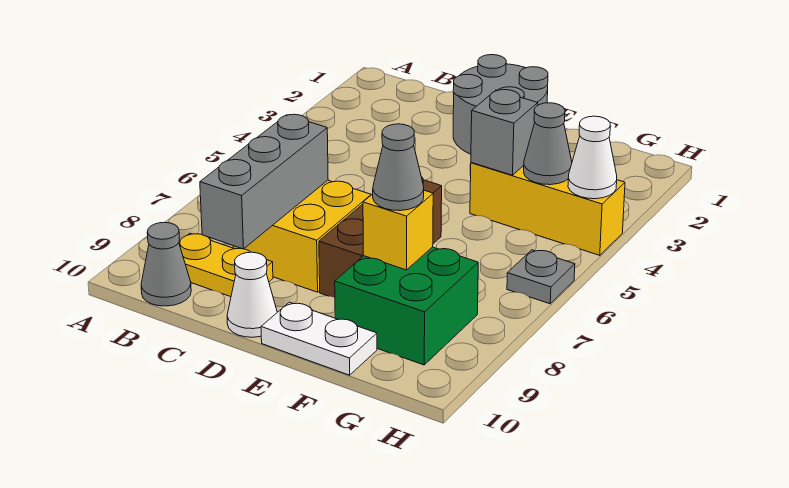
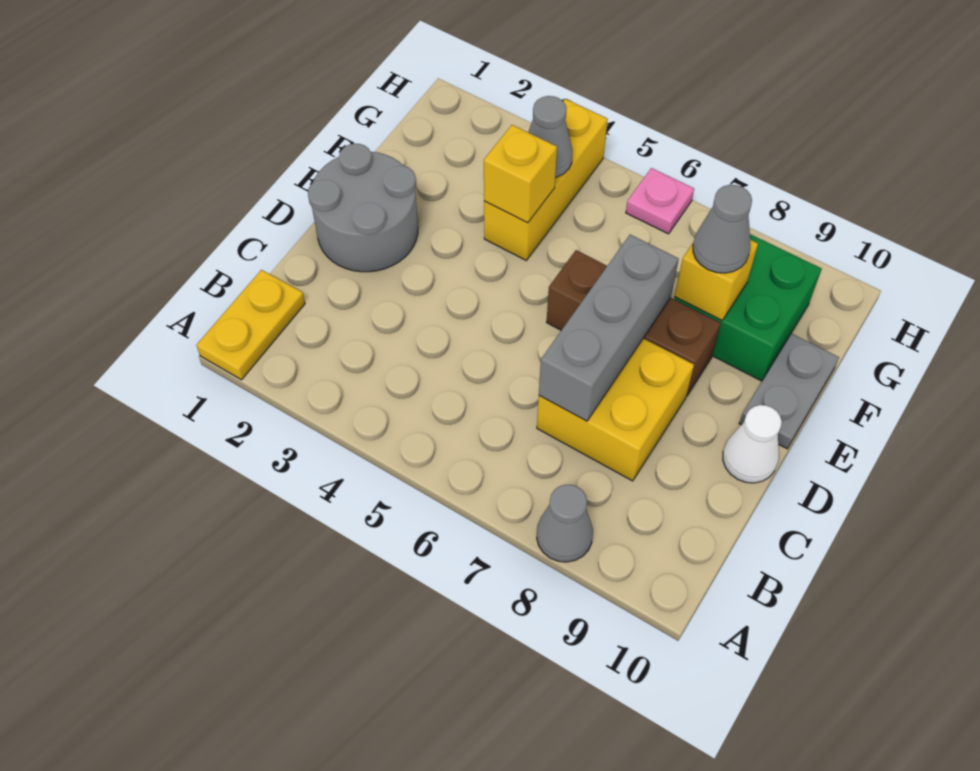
yellow plate B9:C9 level 1 -> yellow plate A1:B1 level 1
grey cone B10 level 1 -> grey cone A8 level 1
grey brick C7:C9 level 2 -> grey brick C7:E7 level 2
white plate E10:F10 level 1 -> grey plate E10:F10 level 1
grey brick F4 level 2 -> yellow brick F4 level 2
white cone H4 level 2 -> none
grey plate H6 level 1 -> pink plate H6 level 1

